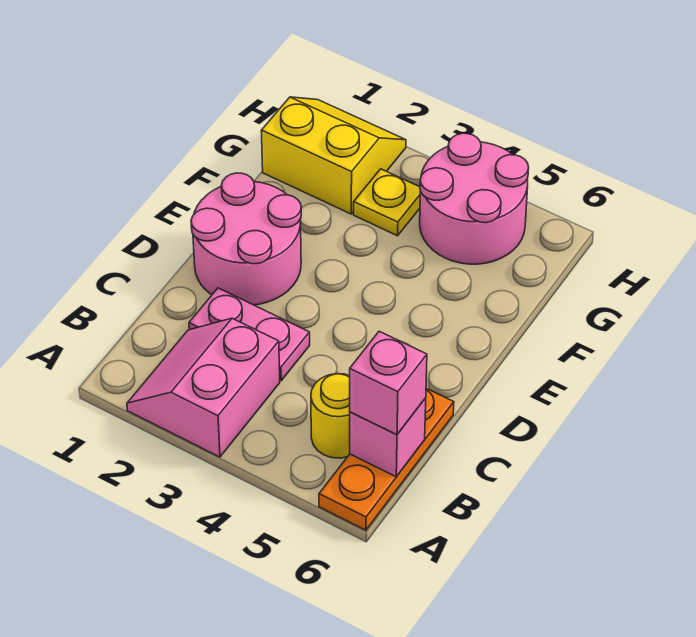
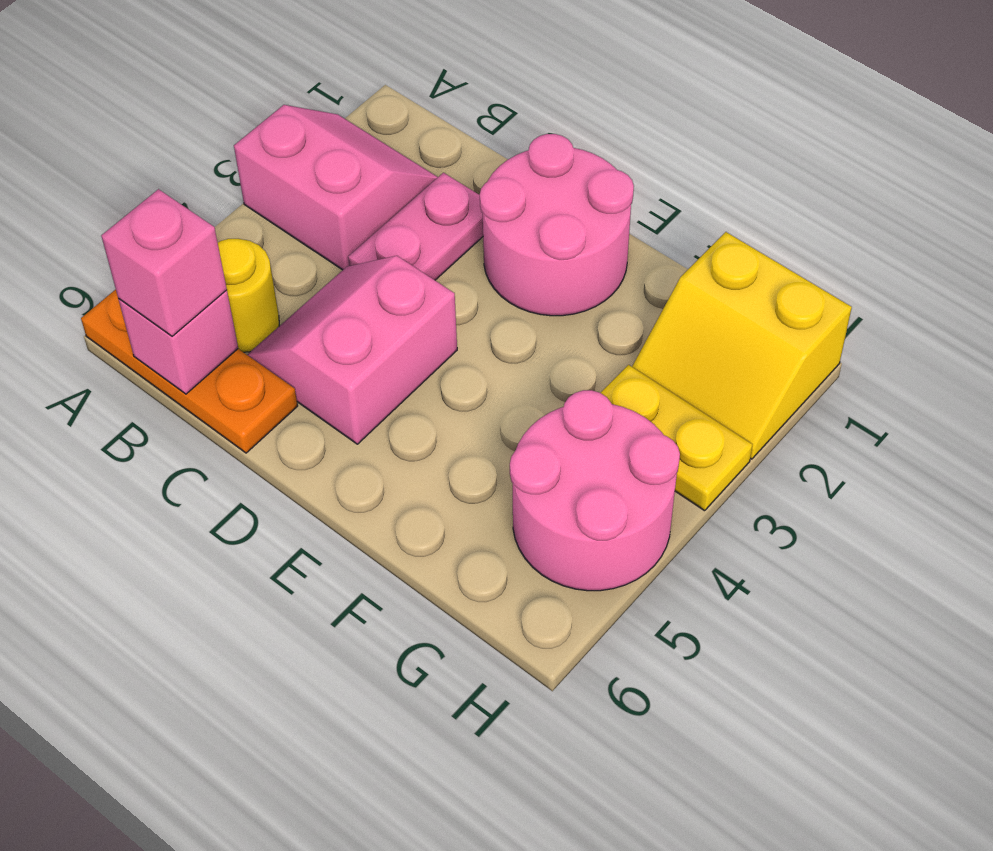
none -> pink slope C4:D5 level 1 top D
yellow slope G1:H2 level 1 top G -> yellow slope G1:H2 level 1 top 1
yellow plate G3 level 1 -> yellow plate G3:H3 level 1

